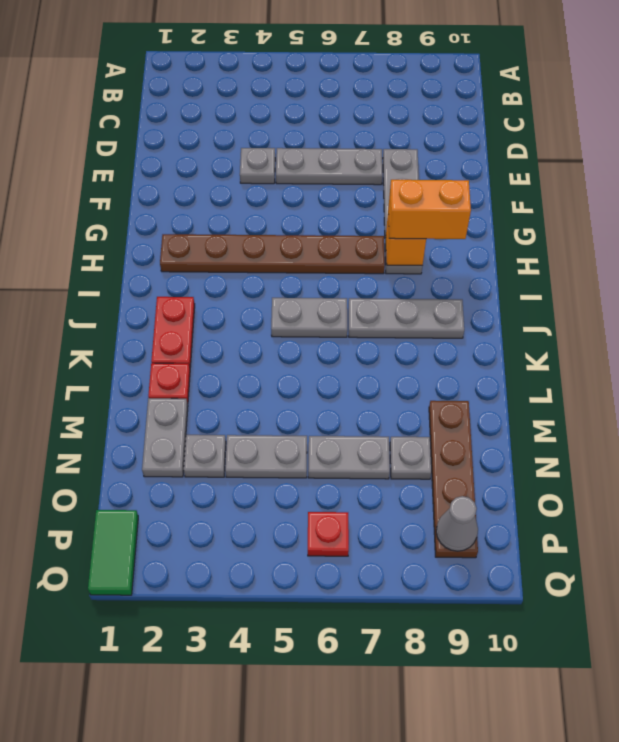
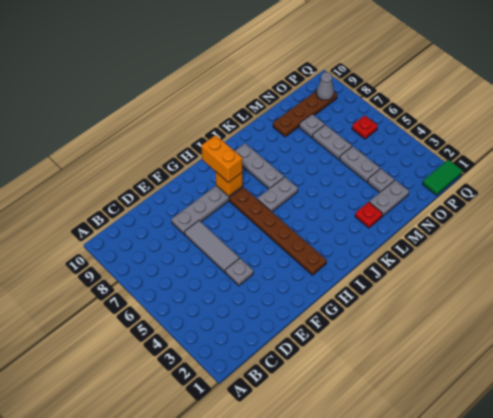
grey plate E5:E7 level 1 -> grey tile E5:E7 level 1
red plate J2:K2 level 1 -> none
grey plate J5:J6 level 1 -> grey plate I6:J6 level 1

